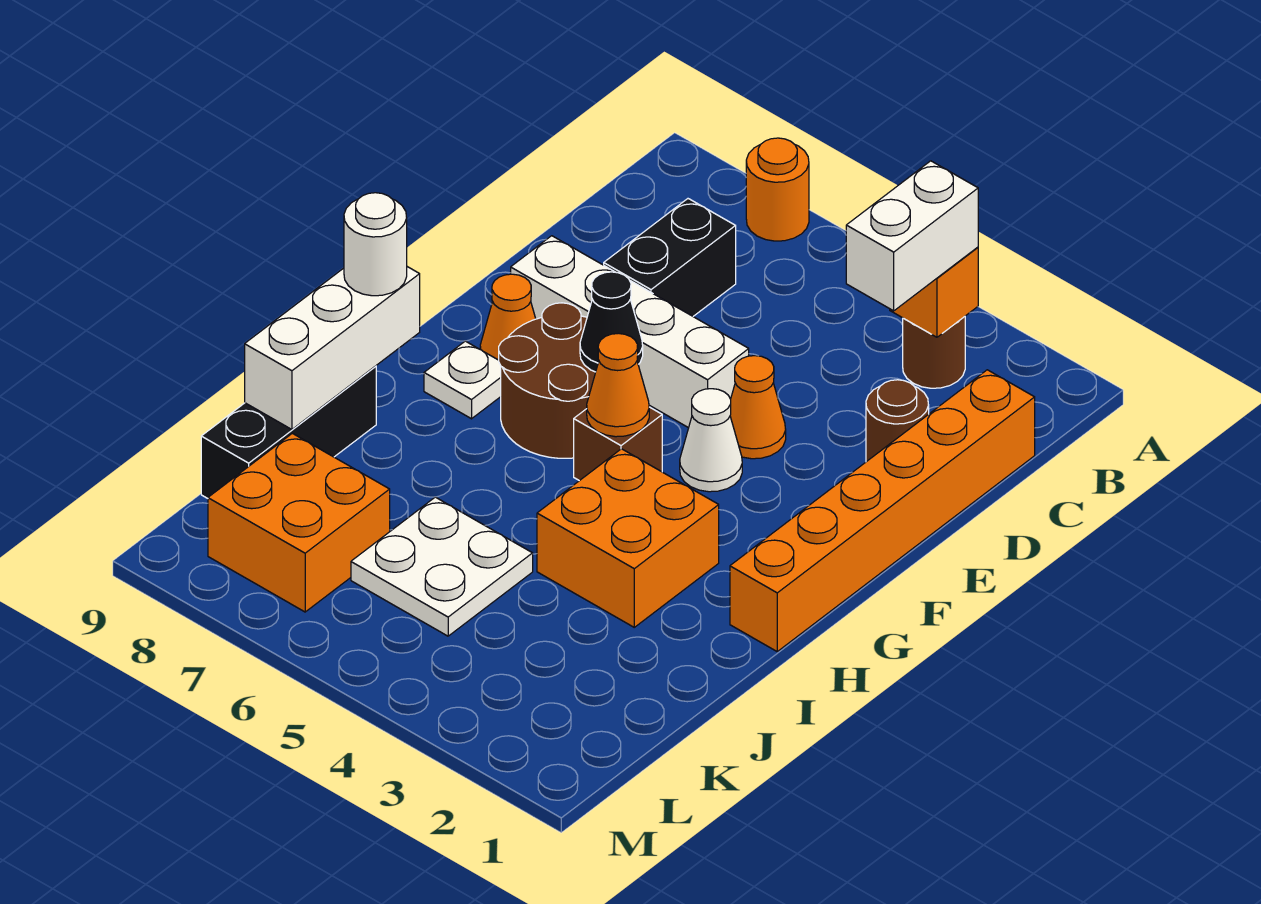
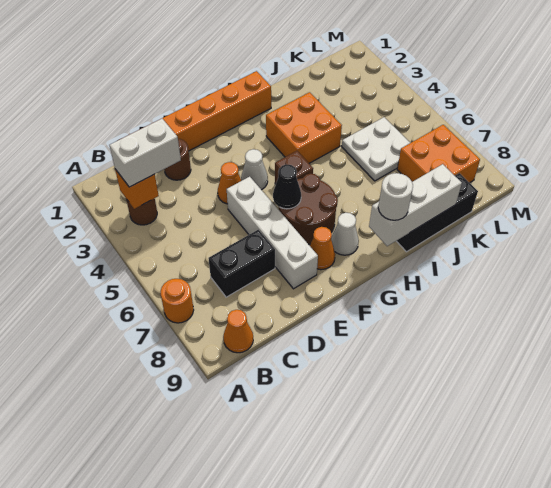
orange cone G5 level 2 -> orange cone B9 level 1
white plate G8 level 1 -> white cone G8 level 1

